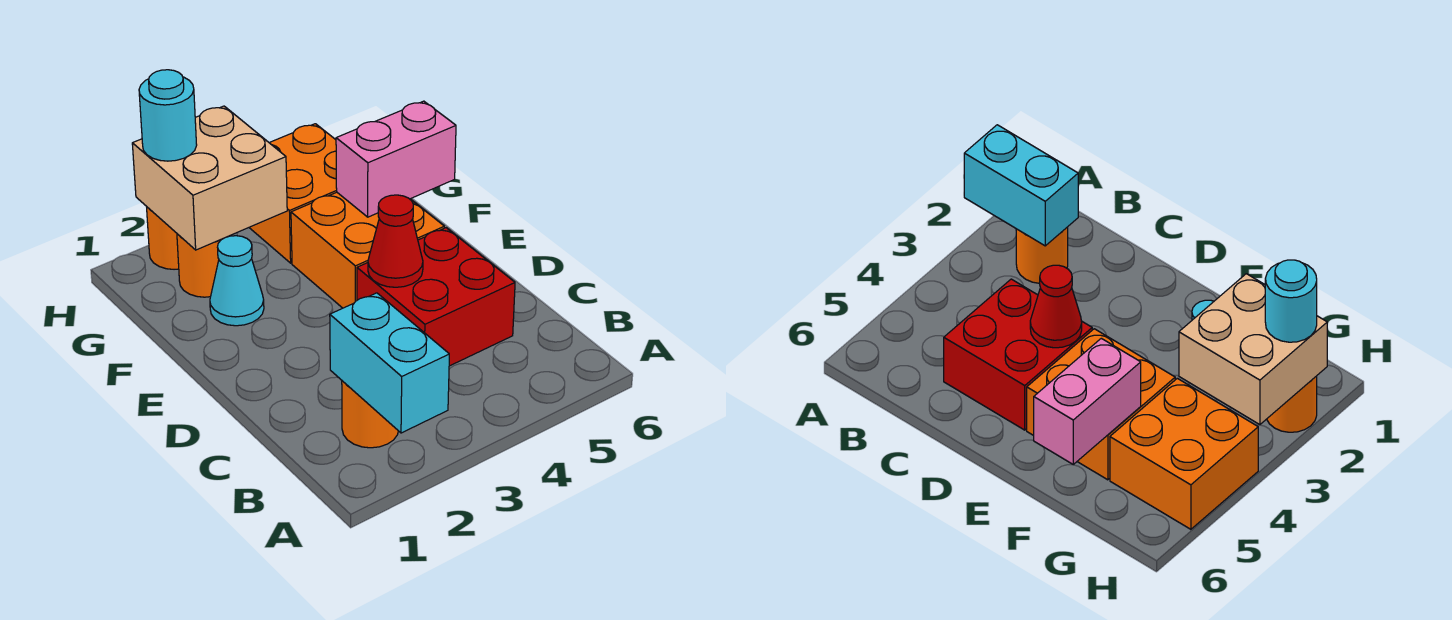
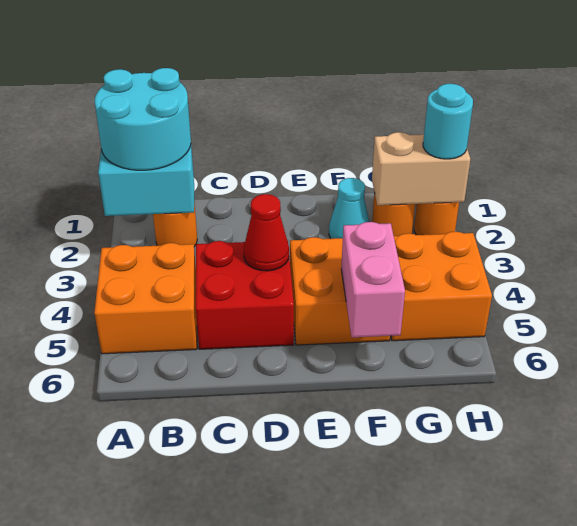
none -> cyan round brick A1:B2 level 3
none -> orange brick A4:B5 level 1
tan brick G2:H3 level 2 -> tan brick G2:H2 level 2

